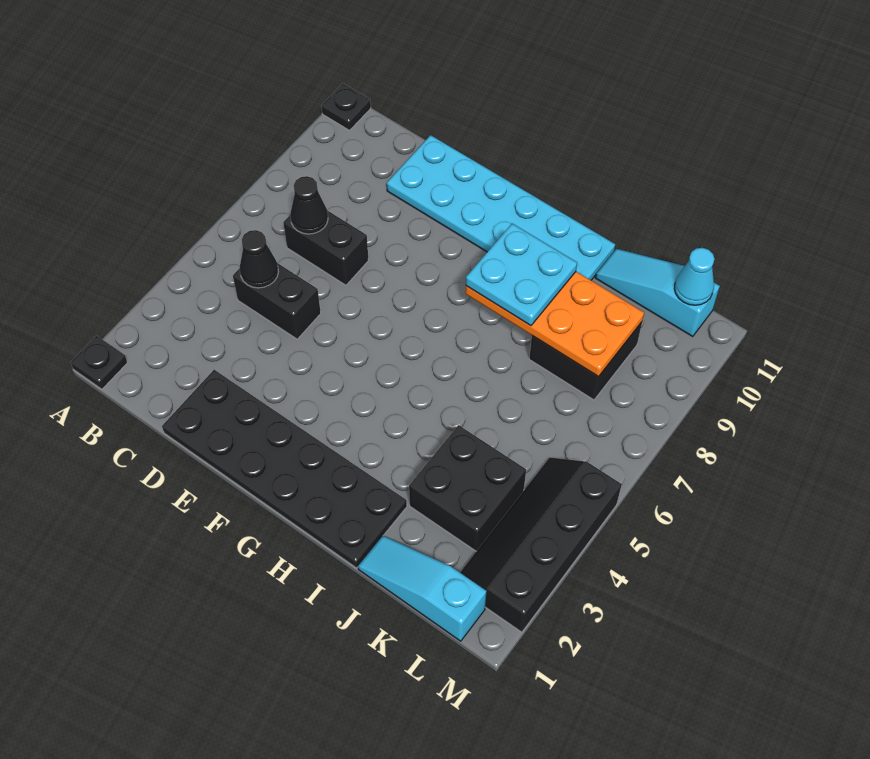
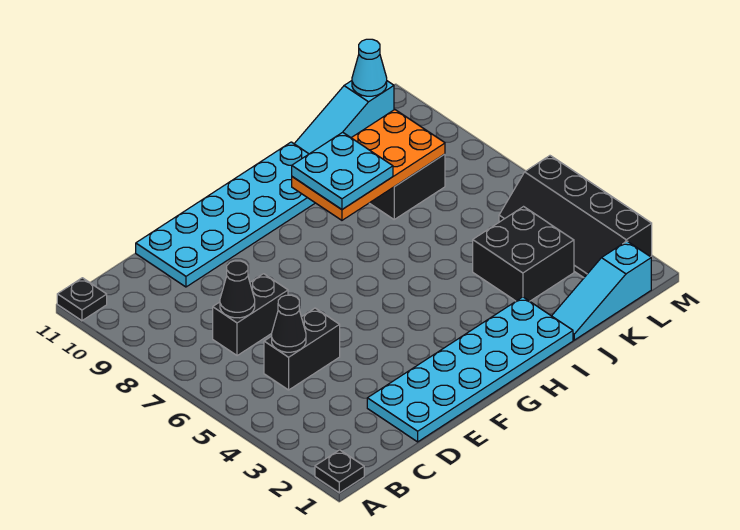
black plate D1:I2 level 1 -> cyan plate D1:I2 level 1

